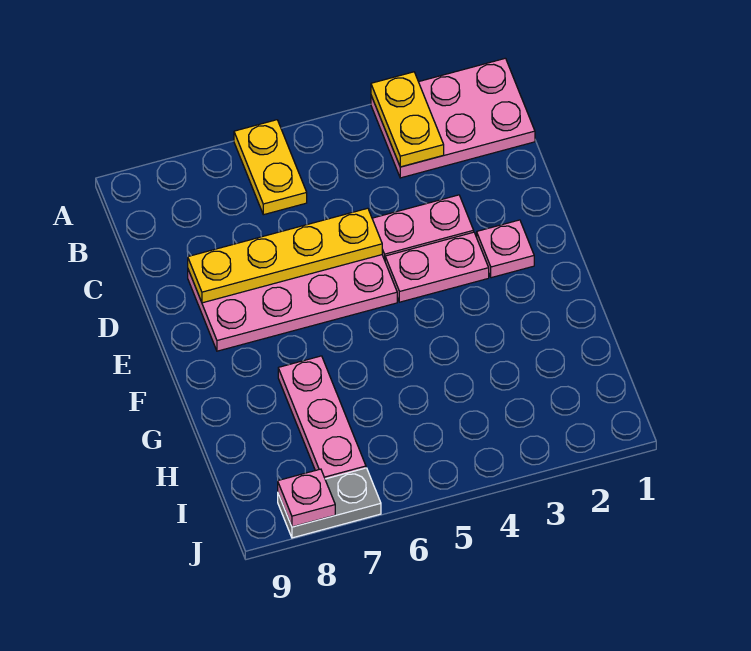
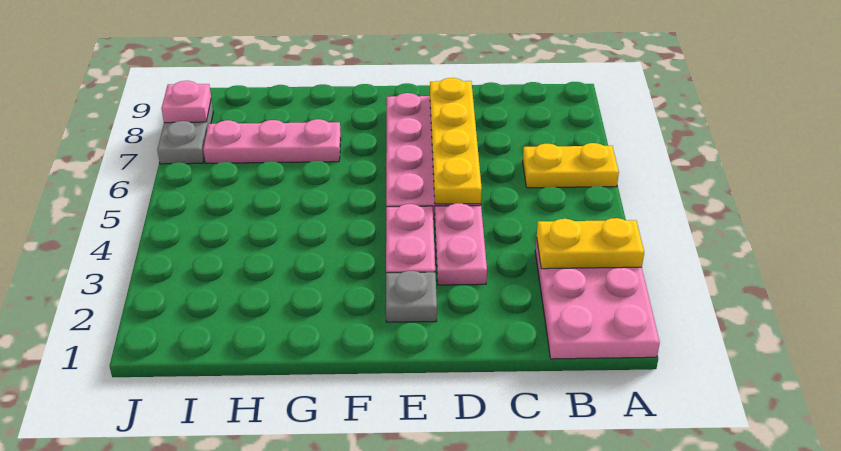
pink plate E2 level 1 -> grey plate E2 level 1

